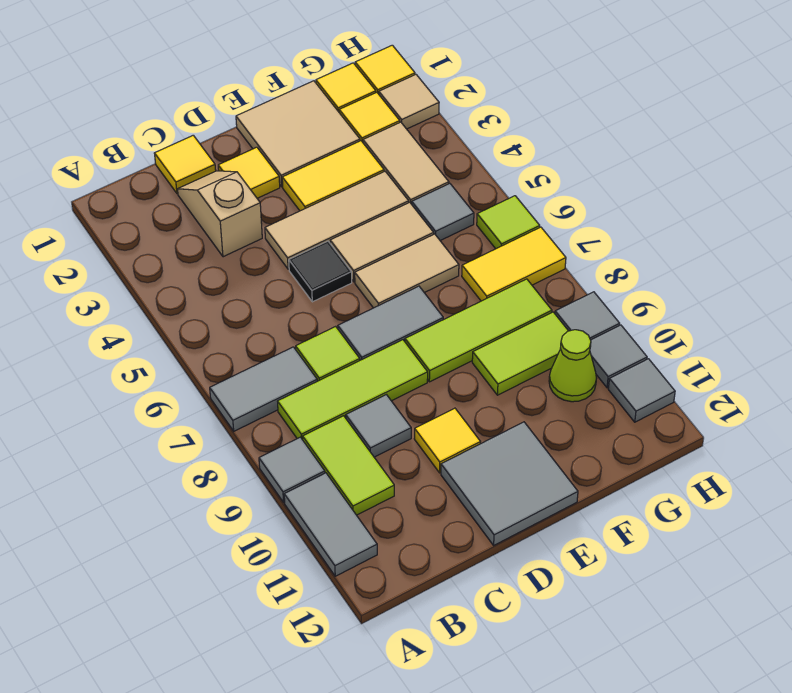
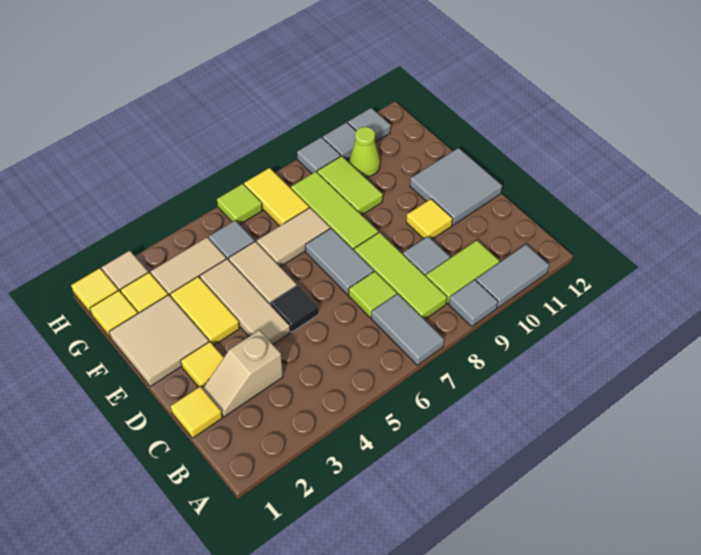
tan tile E6:F6 level 1 -> tan tile F6:F7 level 1

